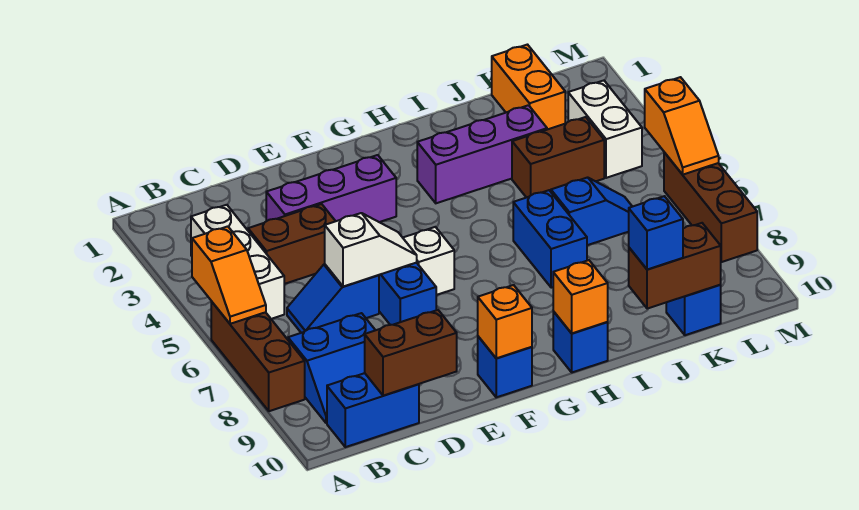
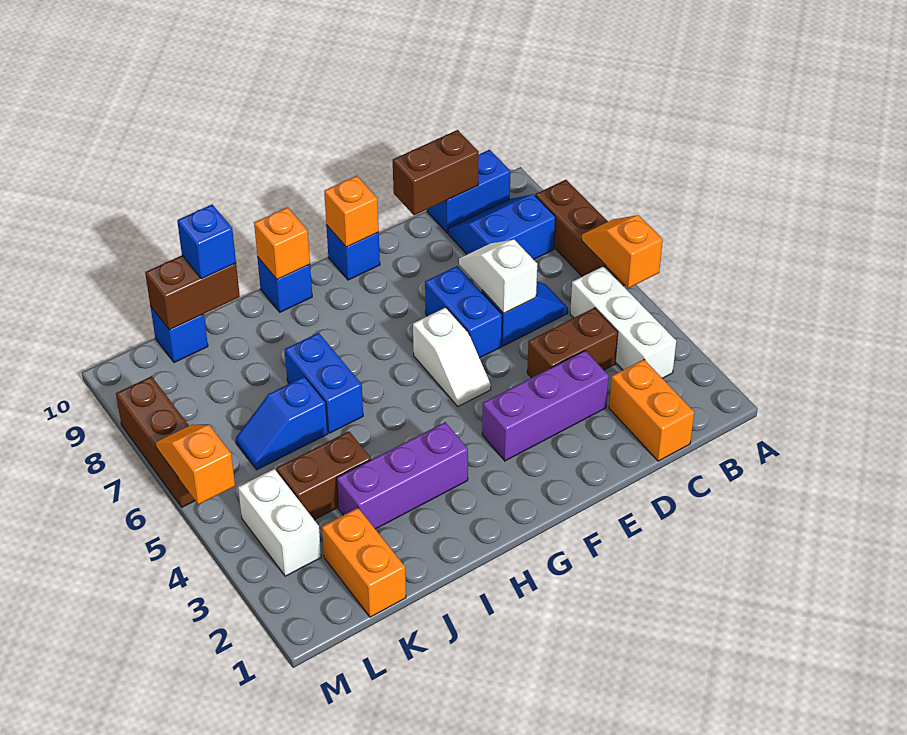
none -> orange brick C1:C2 level 1
white slope D6:E6 level 2 top D -> white slope D6:D7 level 2 top 6

